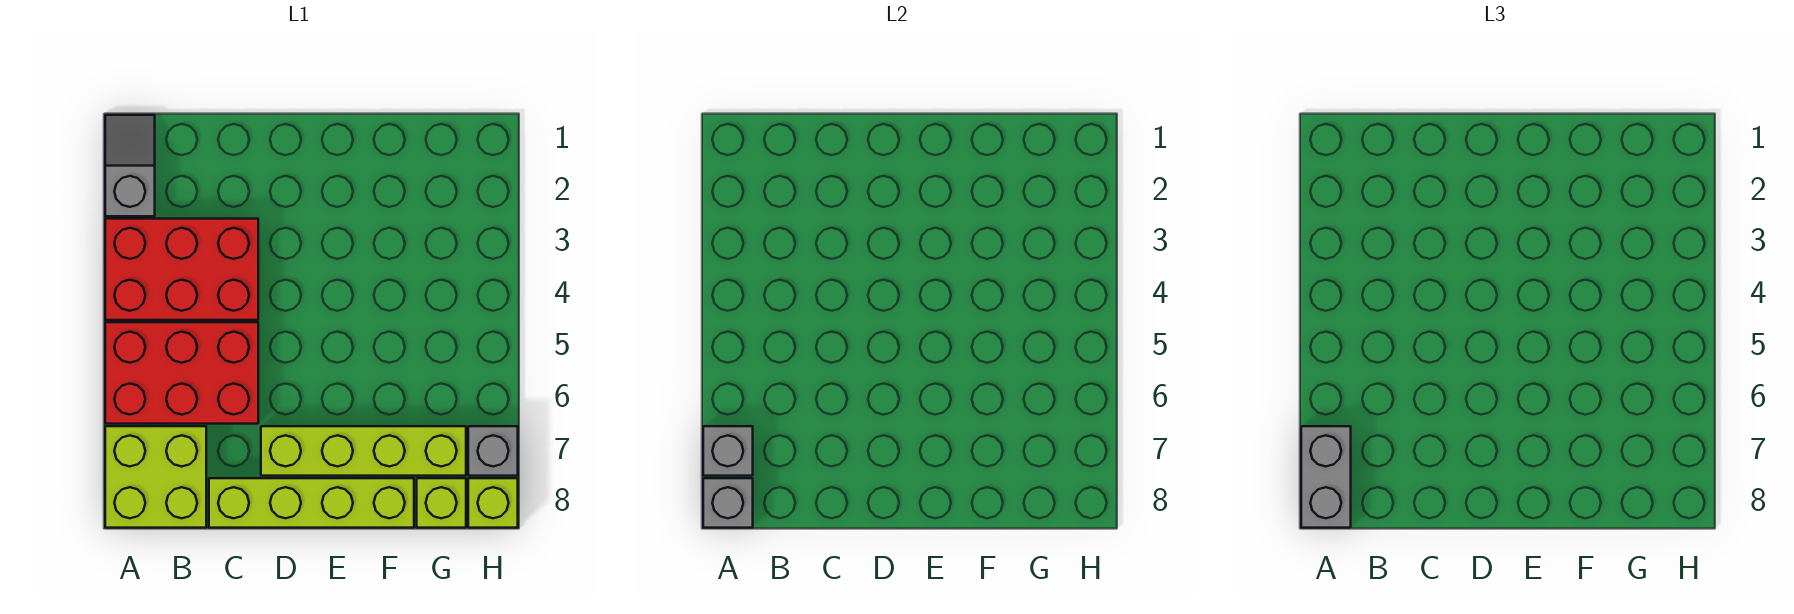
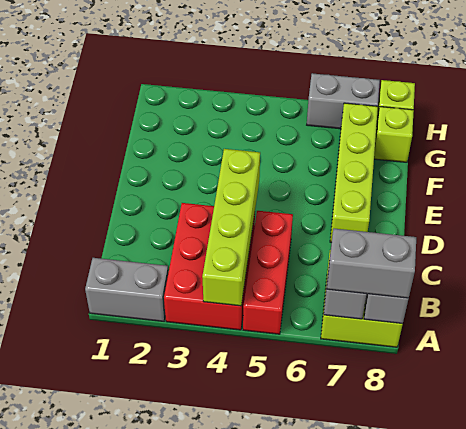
grey slope A1:A2 level 1 top 2 -> grey brick A1:A2 level 1
red brick A5:C6 level 1 -> red brick A5:C5 level 1
lime brick C8:F8 level 1 -> lime brick A4:D4 level 2
grey brick H7 level 1 -> grey brick H6:H7 level 1

